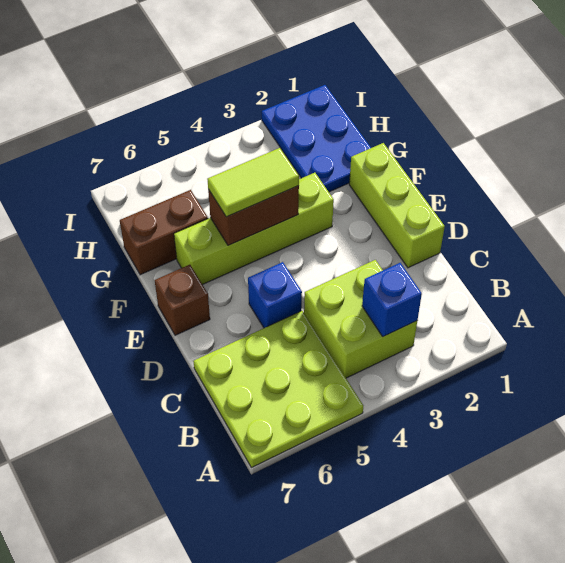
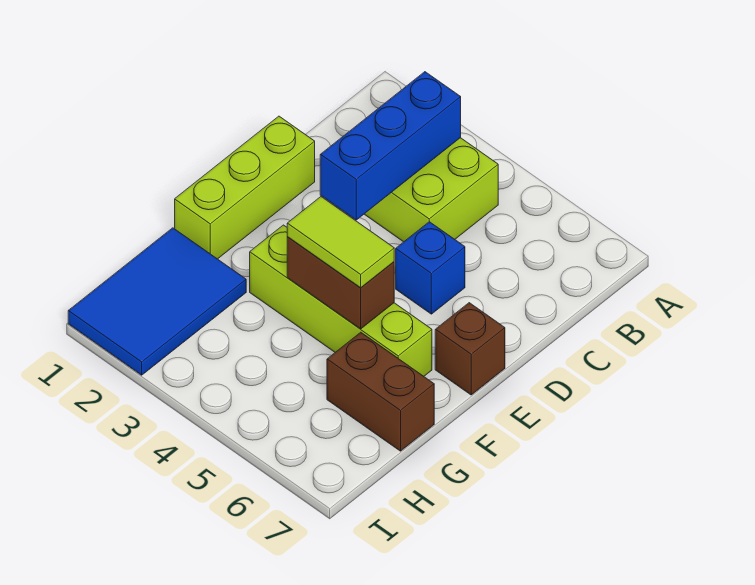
lime plate A5:C7 level 1 -> none
blue brick B3 level 2 -> blue brick B3:D3 level 2
blue plate G1:I2 level 1 -> blue tile G1:I2 level 1

